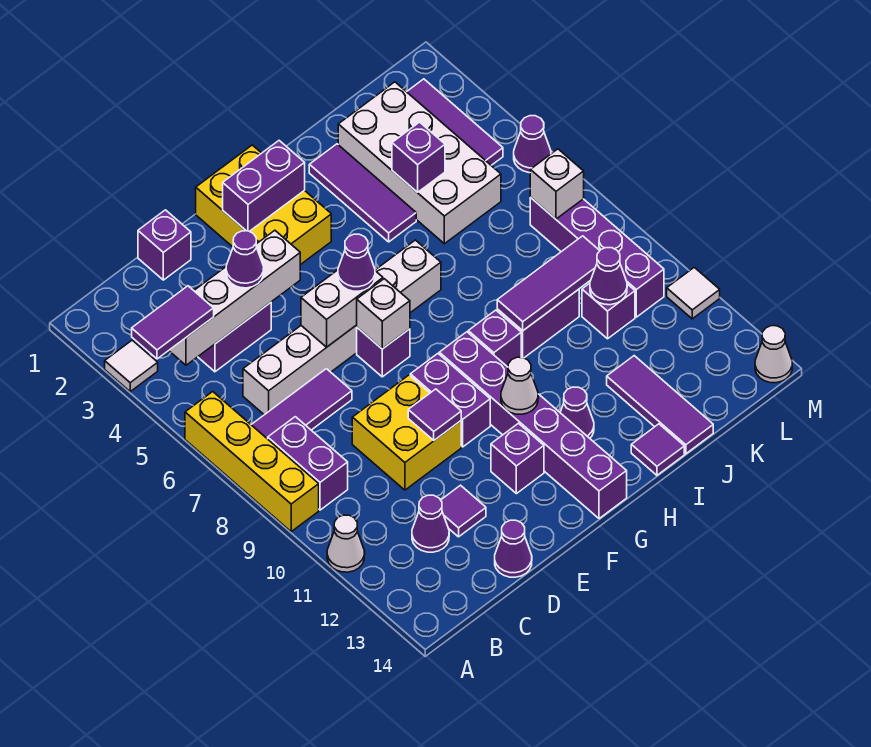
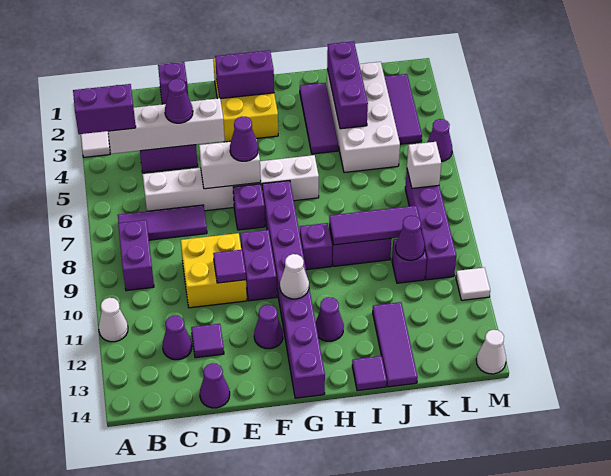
purple tile A4:B4 level 3 -> purple brick A4:B4 level 3
yellow brick A6:A9 level 1 -> none
white brick F7 level 2 -> none
purple brick F12 level 1 -> purple cone F12 level 1
purple brick G9:G14 level 1 -> purple brick G7:G14 level 1
purple brick J4 level 2 -> purple brick J2:J4 level 2

